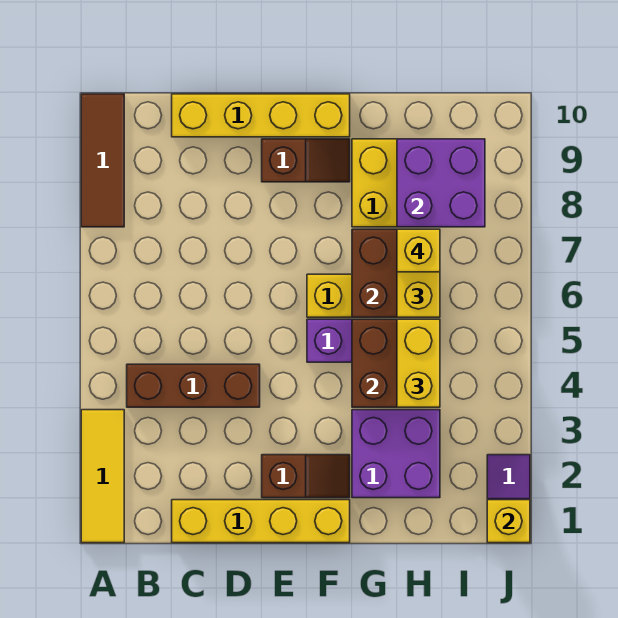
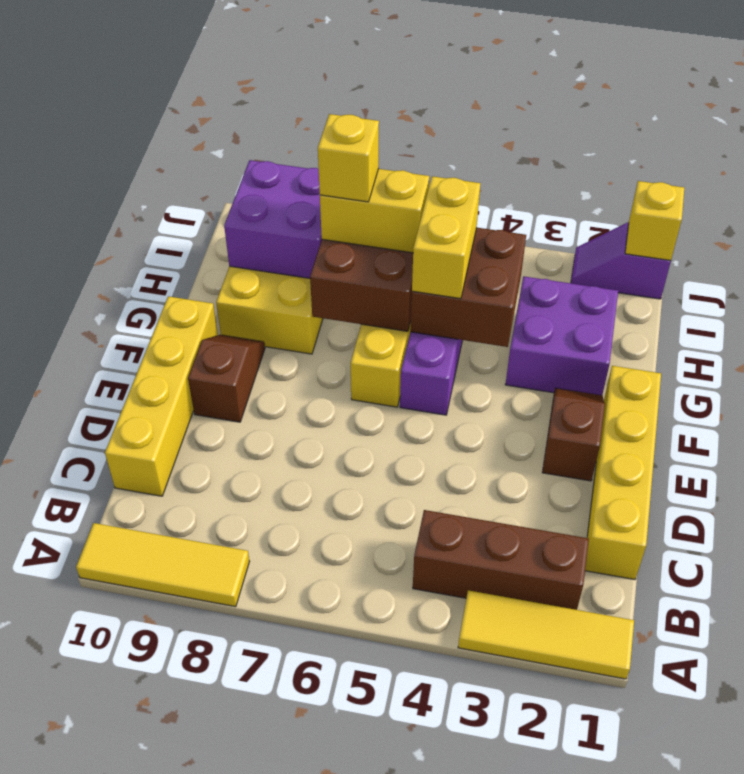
brown tile A8:A10 level 1 -> yellow tile A8:A10 level 1
brown brick B4:D4 level 1 -> brown brick B2:B4 level 1
yellow brick H4:H5 level 3 -> yellow brick G5:H5 level 3

